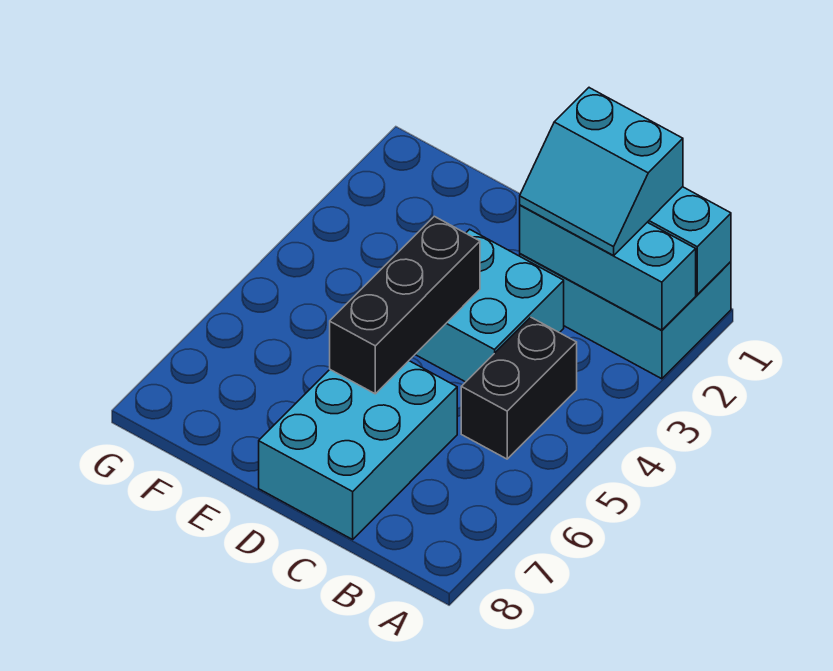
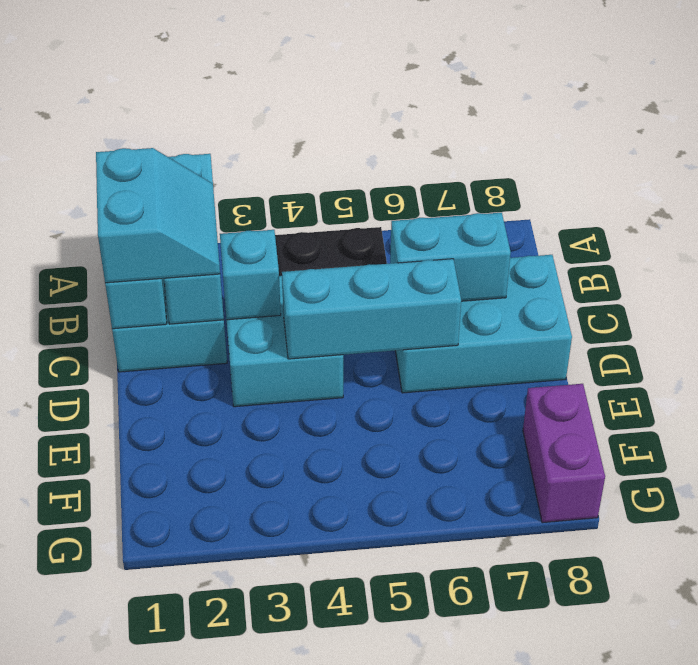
none -> cyan brick C3 level 2
none -> cyan brick C6:C7 level 2
black brick D4:D6 level 2 -> cyan brick D4:D6 level 2
none -> purple brick F8:G8 level 1

